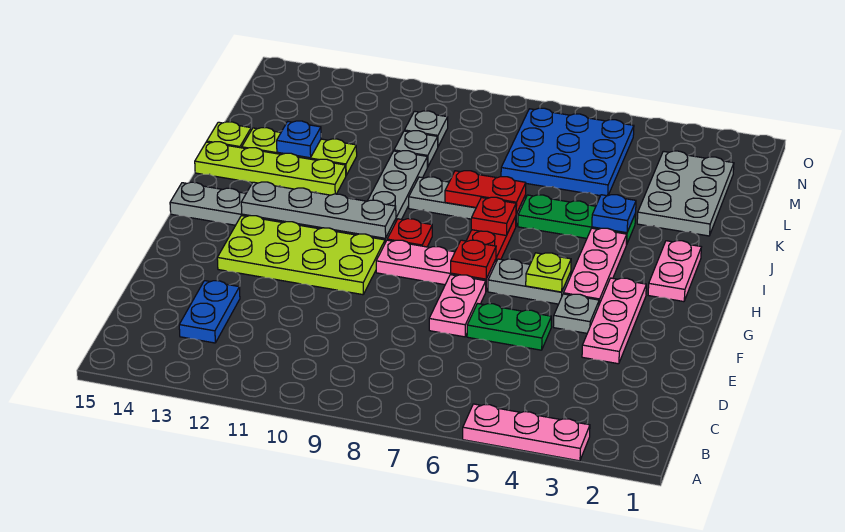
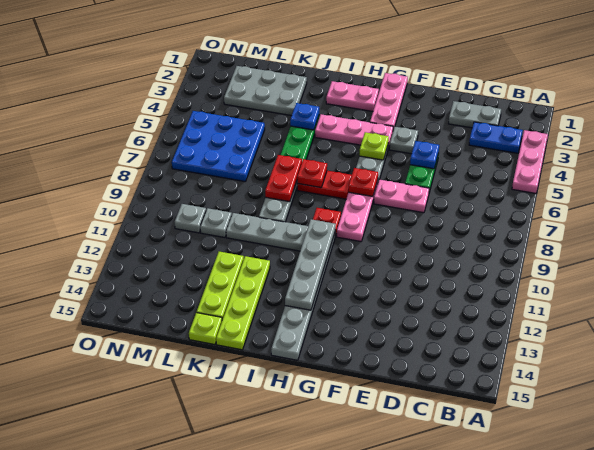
none -> grey plate C2:D2 level 1
blue plate C13:D13 level 1 -> blue plate B3:C3 level 1
pink plate E3:G3 level 1 -> pink plate G1:G3 level 1
lime plate F10:G13 level 1 -> none
blue plate K13 level 2 -> blue plate E5 level 2

